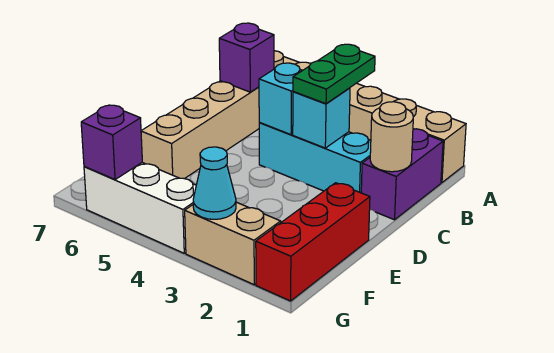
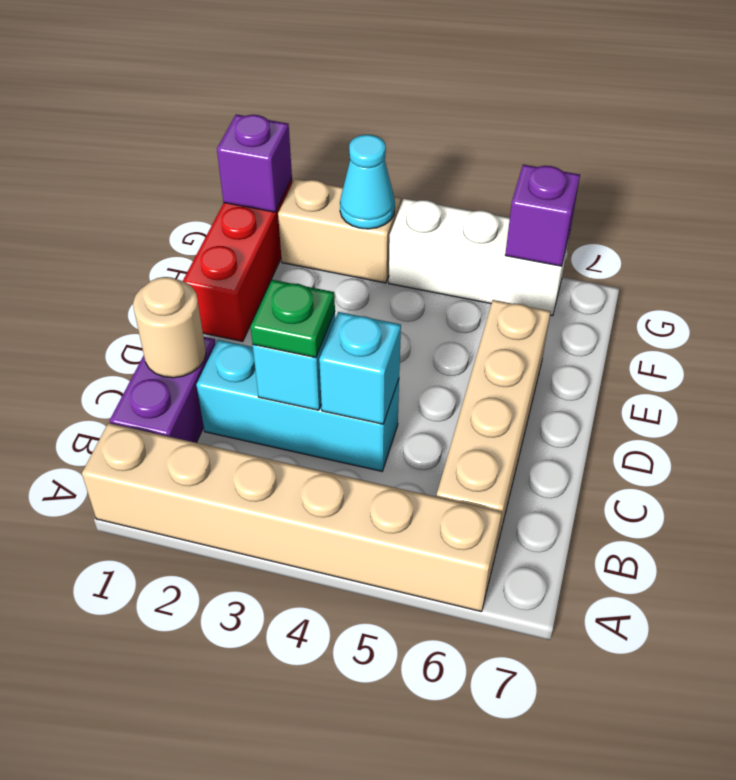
green plate B3:C3 level 3 -> green plate C3 level 3
purple brick B6 level 2 -> purple brick G1 level 2

